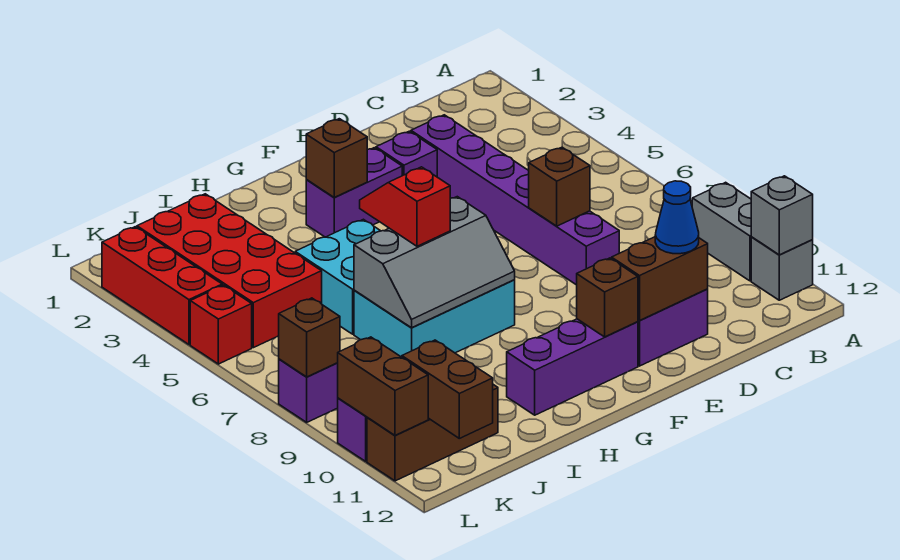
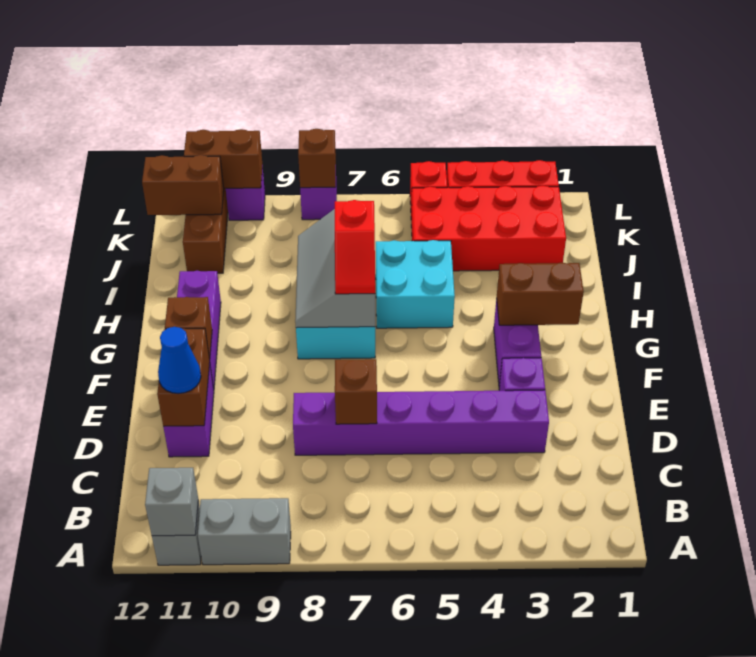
brown brick G3 level 2 -> brown brick G2:G3 level 2
red slope H6:H7 level 3 top 7 -> red slope G7:H7 level 3 top H

